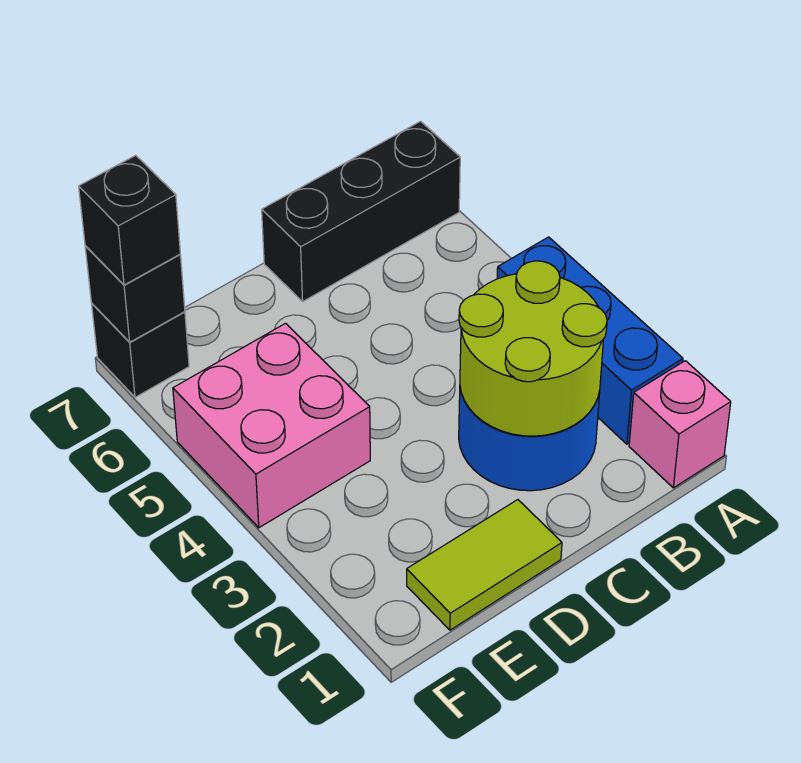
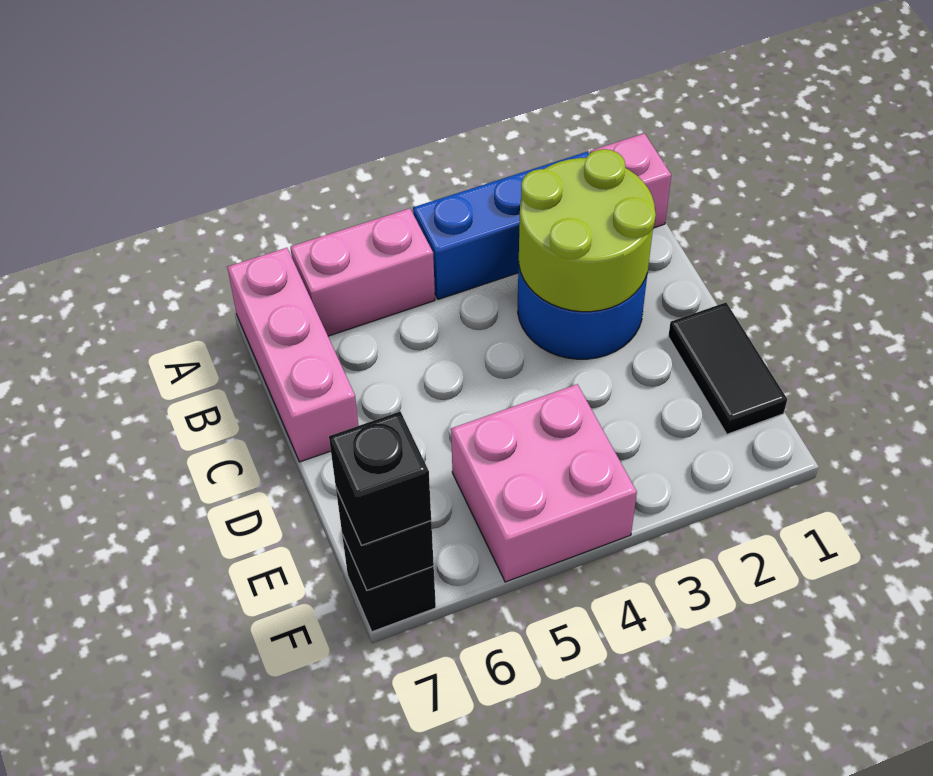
none -> pink brick A5:A6 level 1
black brick A7:C7 level 1 -> pink brick A7:C7 level 1
lime tile D1:E1 level 1 -> black tile D1:E1 level 1

